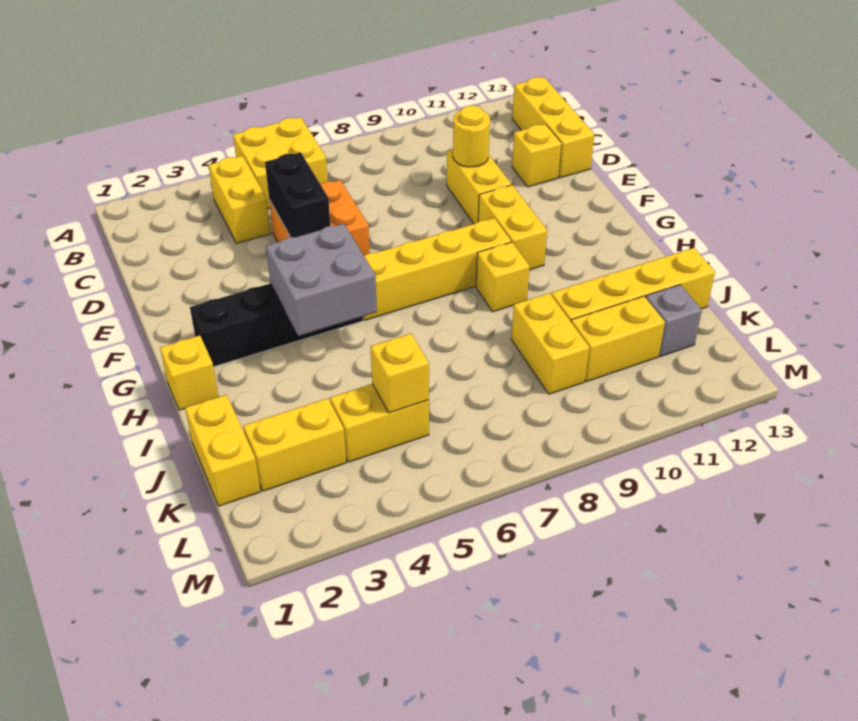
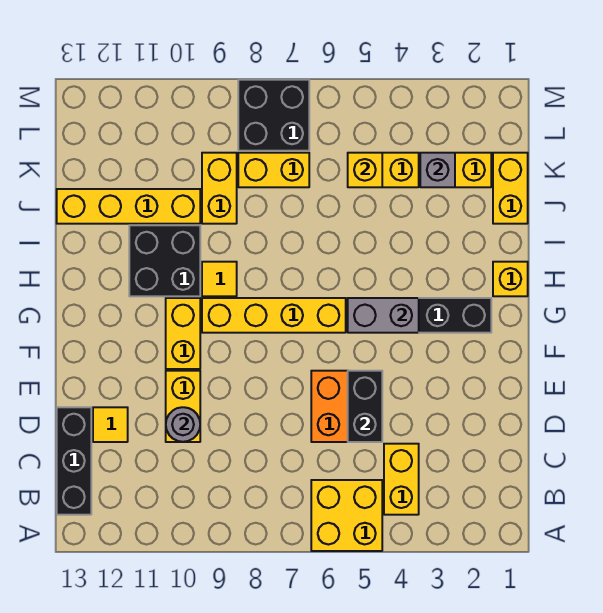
yellow brick B13:D13 level 1 -> black brick B13:D13 level 1
yellow round brick D10 level 2 -> grey round brick D10 level 2
yellow brick D12 level 1 -> yellow tile D12 level 1
grey brick G4:H5 level 2 -> grey brick G4:G5 level 2
yellow brick H9 level 1 -> yellow tile H9 level 1
none -> black brick H10:I11 level 1
yellow brick K10:K11 level 1 -> yellow brick K7:K8 level 1
grey brick K12 level 1 -> grey brick K3 level 2
none -> black brick L7:M8 level 1

